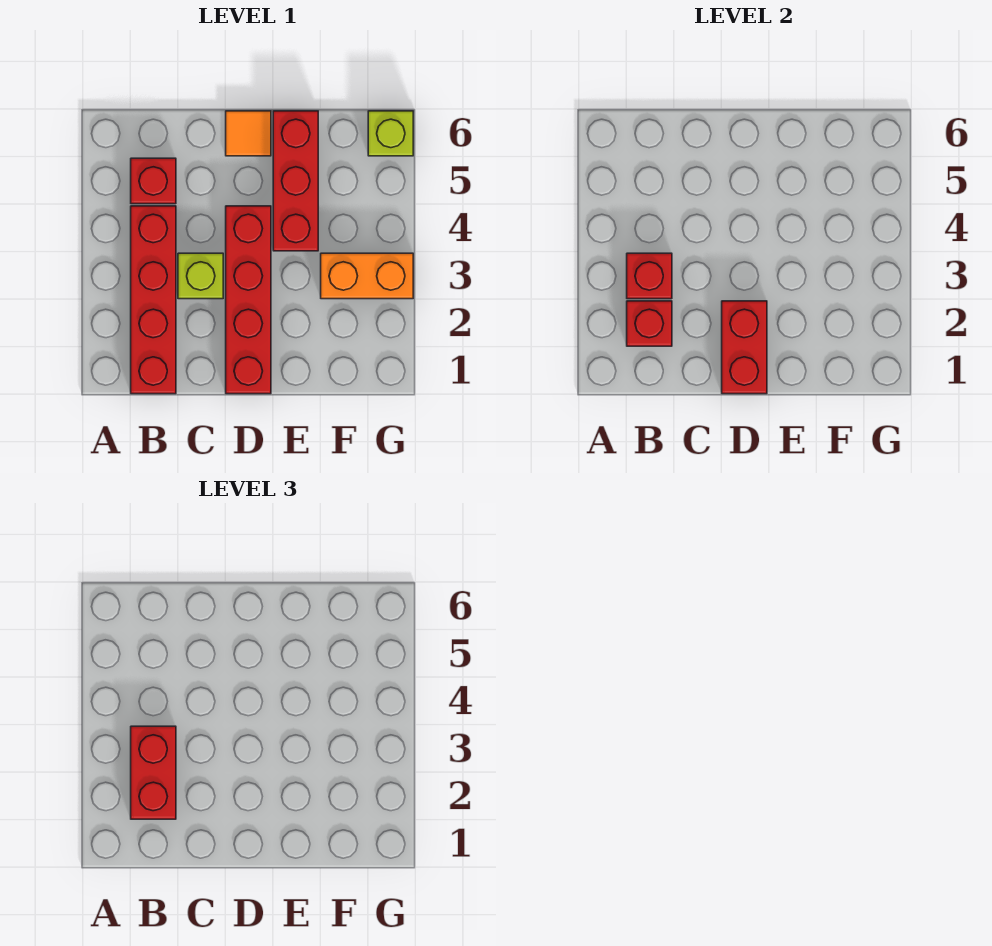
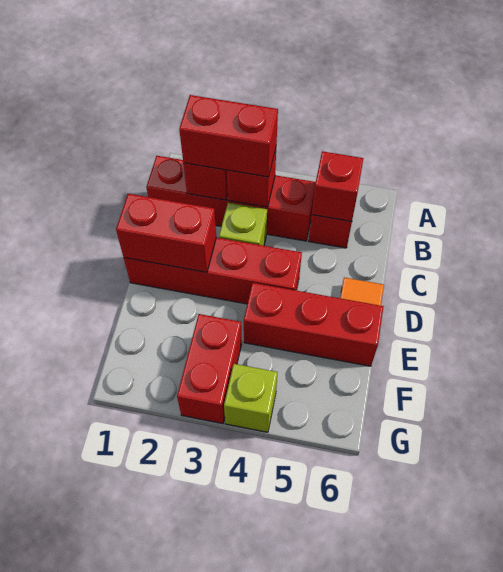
none -> red brick B5 level 2
orange brick F3:G3 level 1 -> red brick F3:G3 level 1
lime brick G6 level 1 -> lime brick G4 level 1

